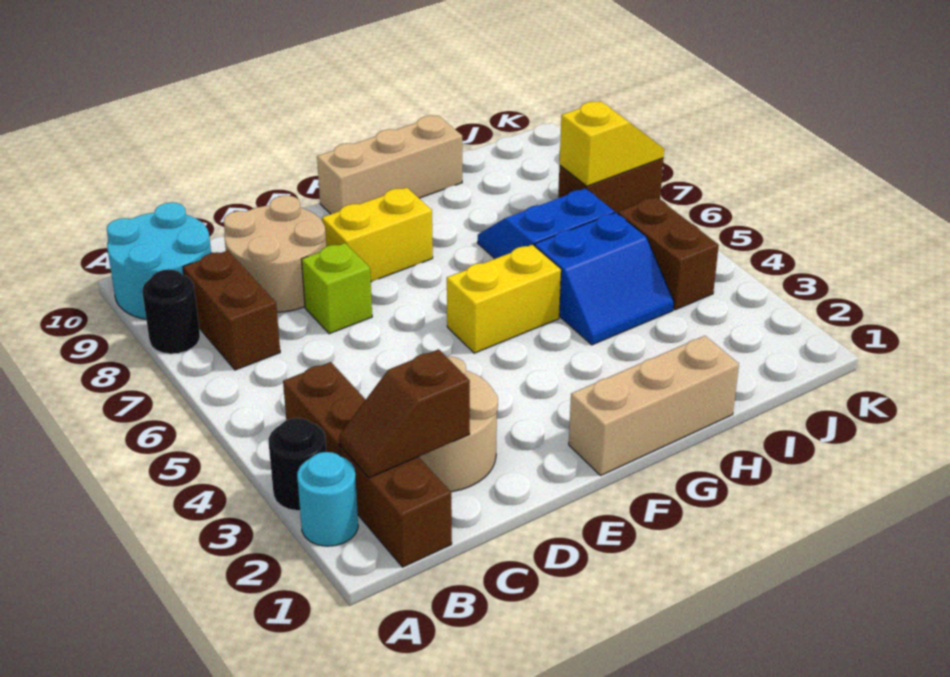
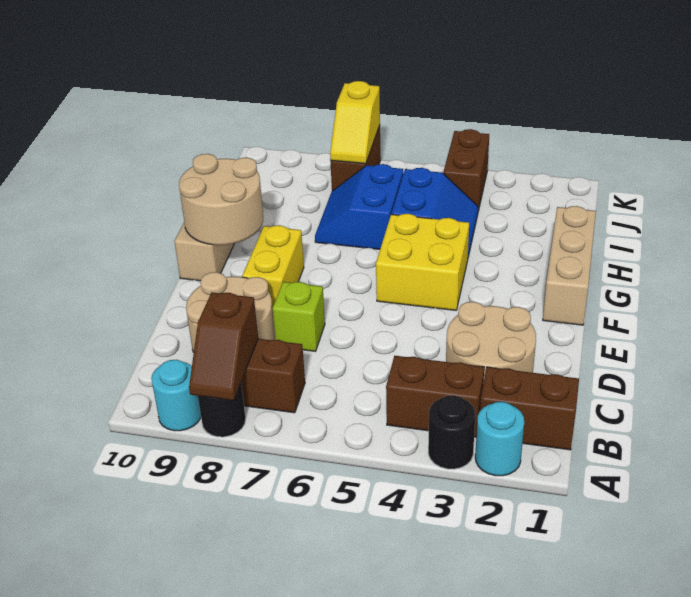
cyan round brick A9:B10 level 1 -> cyan round brick A9 level 1
brown slope B2:C2 level 2 top C -> brown slope A8:B8 level 2 top B
yellow brick F5:G5 level 1 -> yellow brick F4:G5 level 1
none -> tan round brick F9:G10 level 2
brown brick J4:J5 level 1 -> brown brick J4:K4 level 1
yellow slope J7:K7 level 2 top J -> yellow slope J7:K7 level 2 top K

